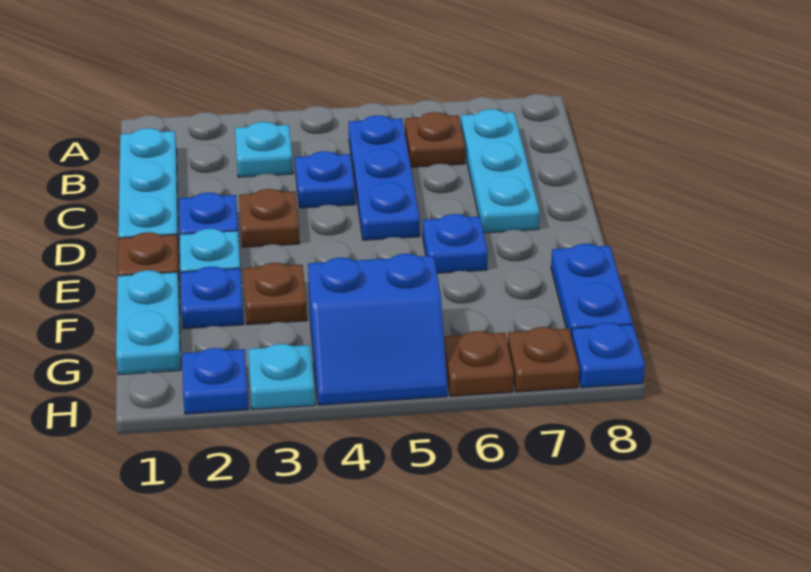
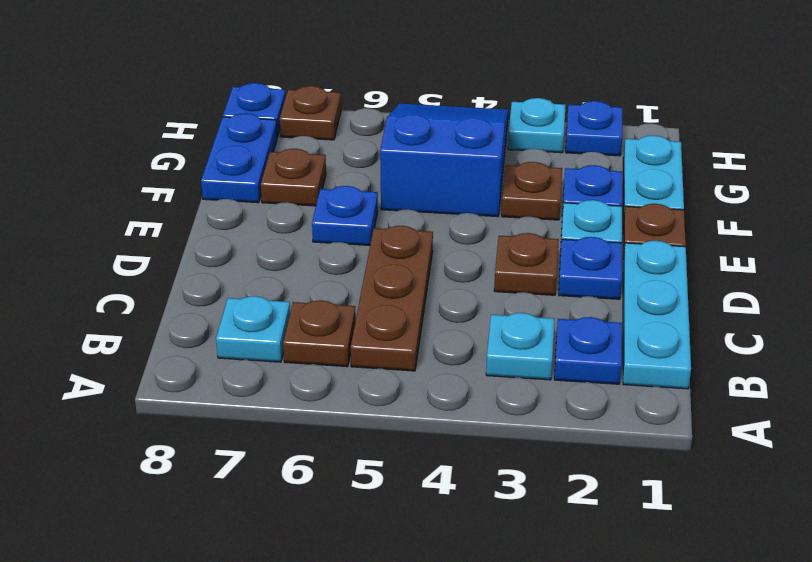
blue plate B5:D5 level 1 -> brown plate B5:D5 level 1
cyan plate B7:D7 level 1 -> cyan plate B7 level 1
blue plate C4 level 1 -> blue plate B2 level 1
blue slope G4:H5 level 1 top G -> blue slope F4:H5 level 1 top F
brown plate H6 level 1 -> brown plate F7 level 1

